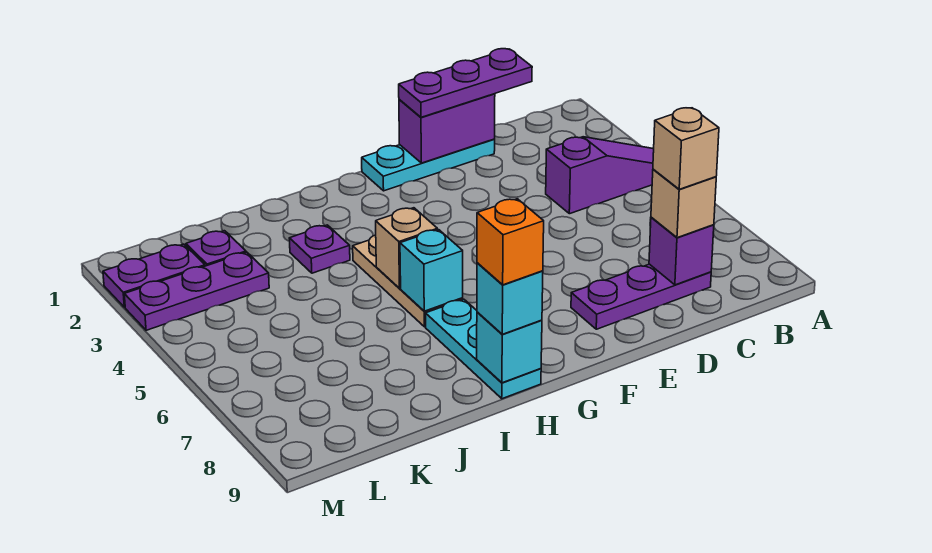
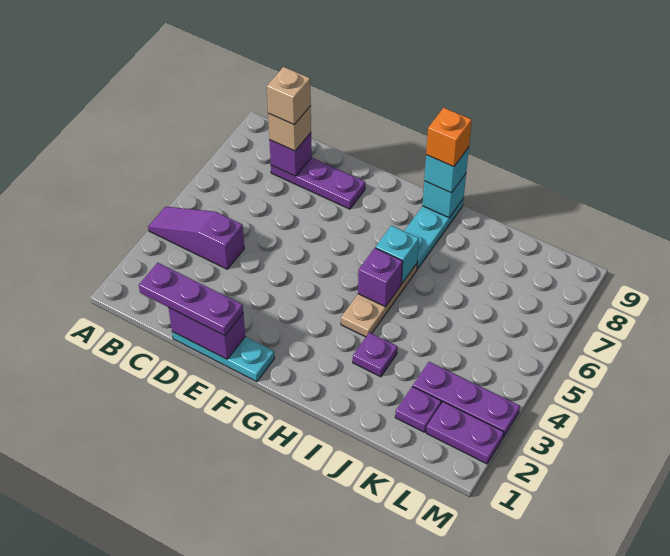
tan brick H5 level 2 -> purple brick H5 level 2

